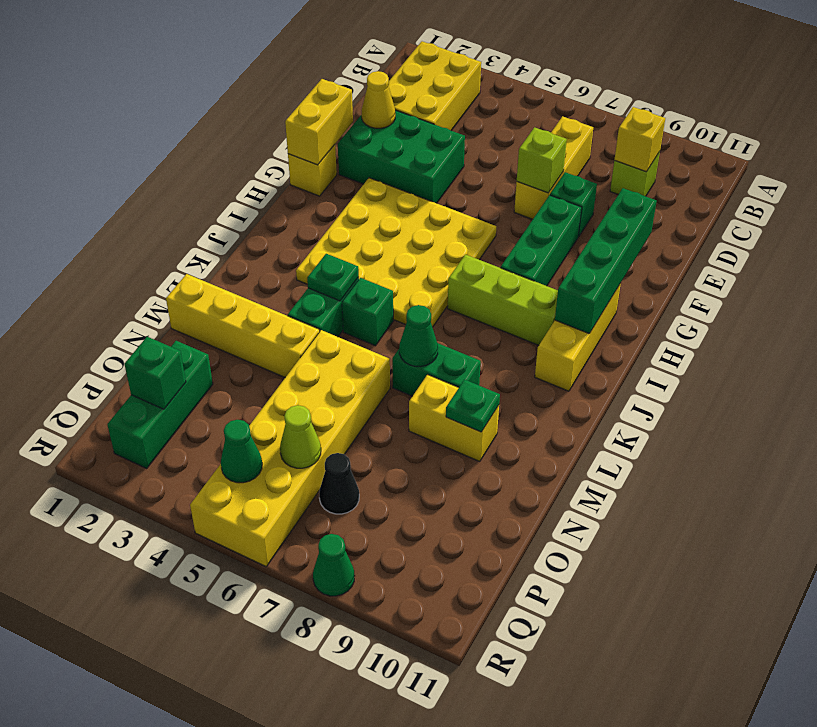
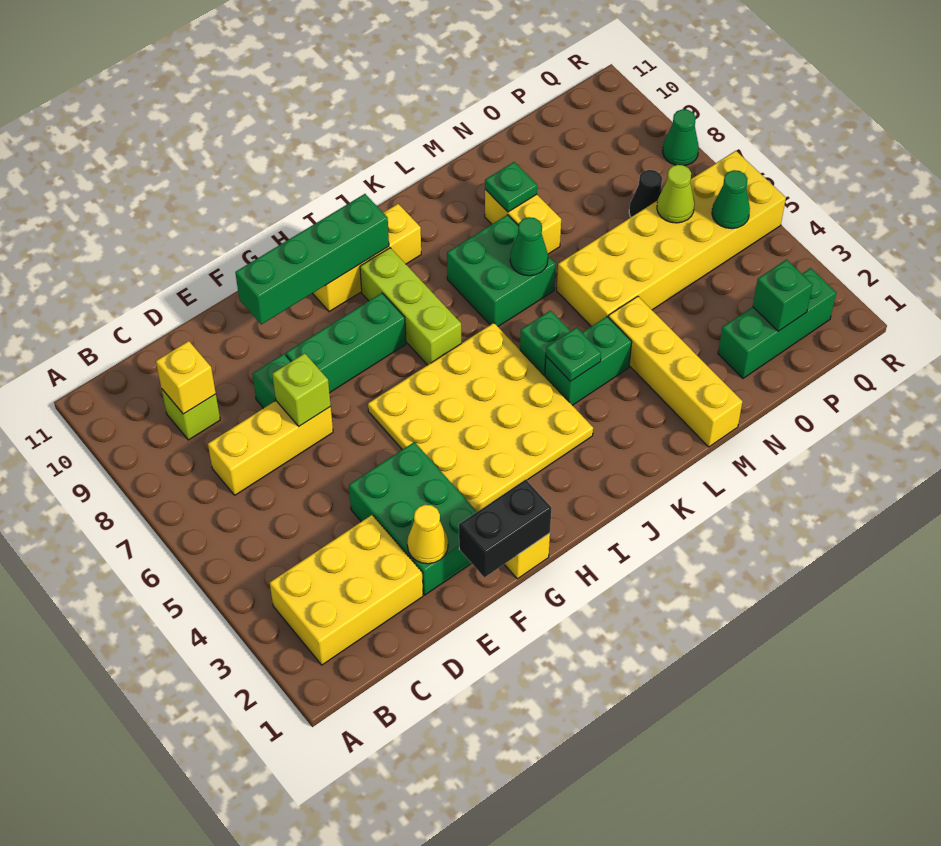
yellow brick F1:G1 level 2 -> black brick F1:G1 level 2
green brick L7:L8 level 1 -> green brick K7:L8 level 1

